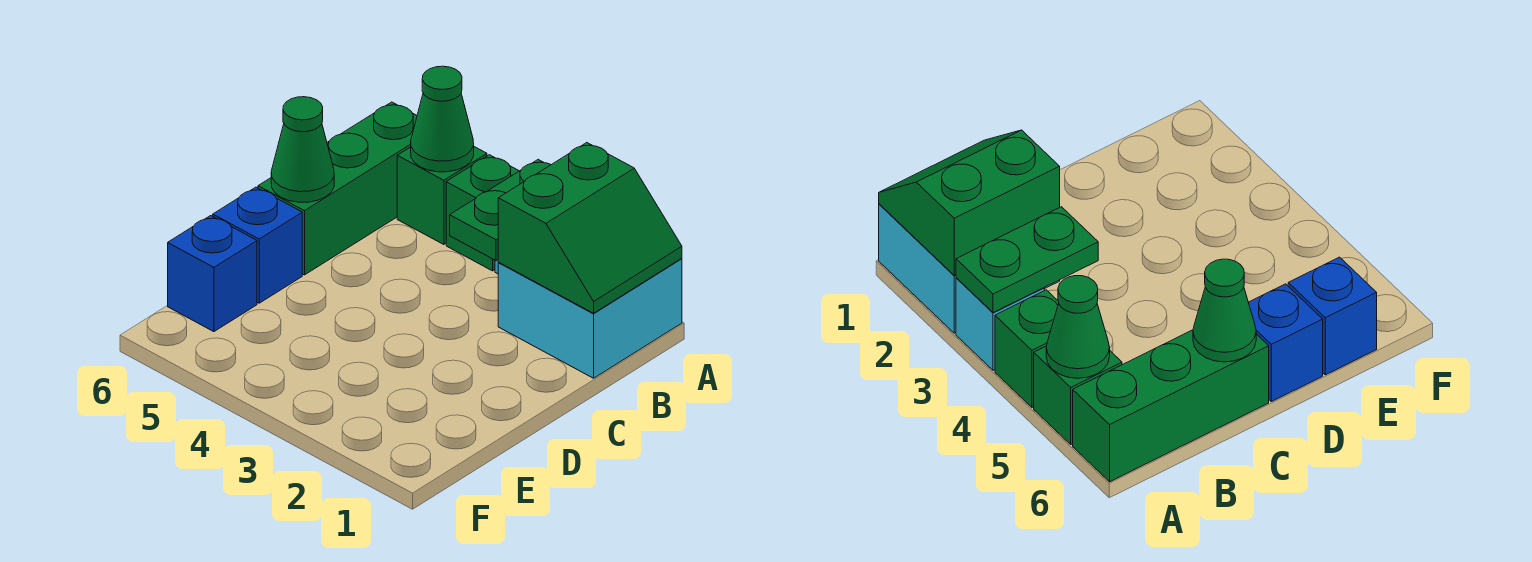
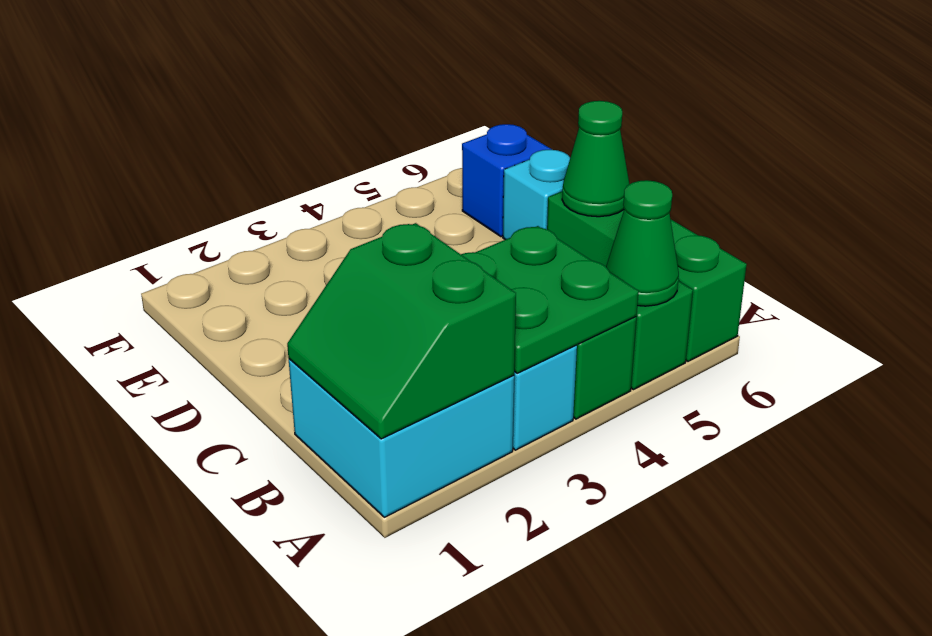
green plate A3:B3 level 2 -> green plate A3:B4 level 2
blue brick D6 level 1 -> cyan brick D6 level 1

